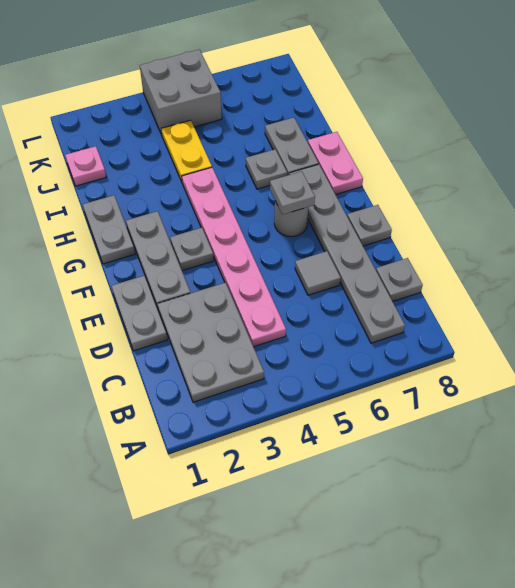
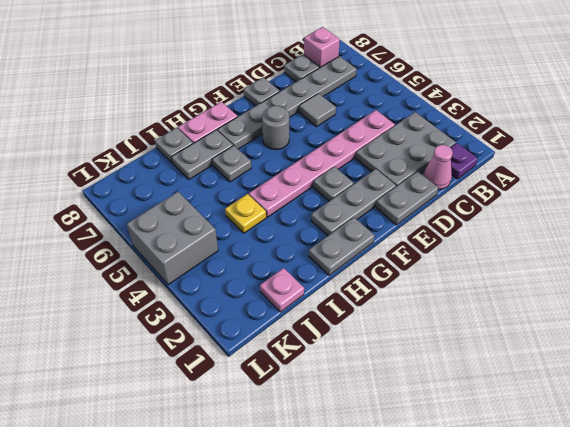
none -> purple plate B1 level 1
none -> pink brick B8 level 1
none -> pink cone C1 level 1
grey plate F6 level 2 -> grey plate I8 level 1
yellow plate I4:J4 level 1 -> yellow plate I4 level 1

